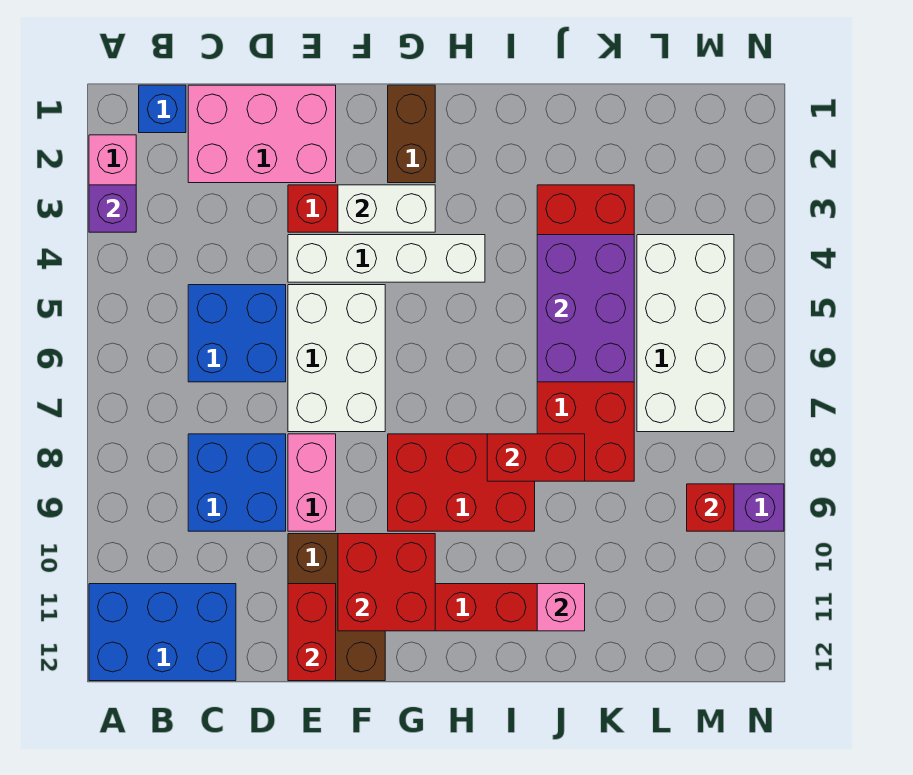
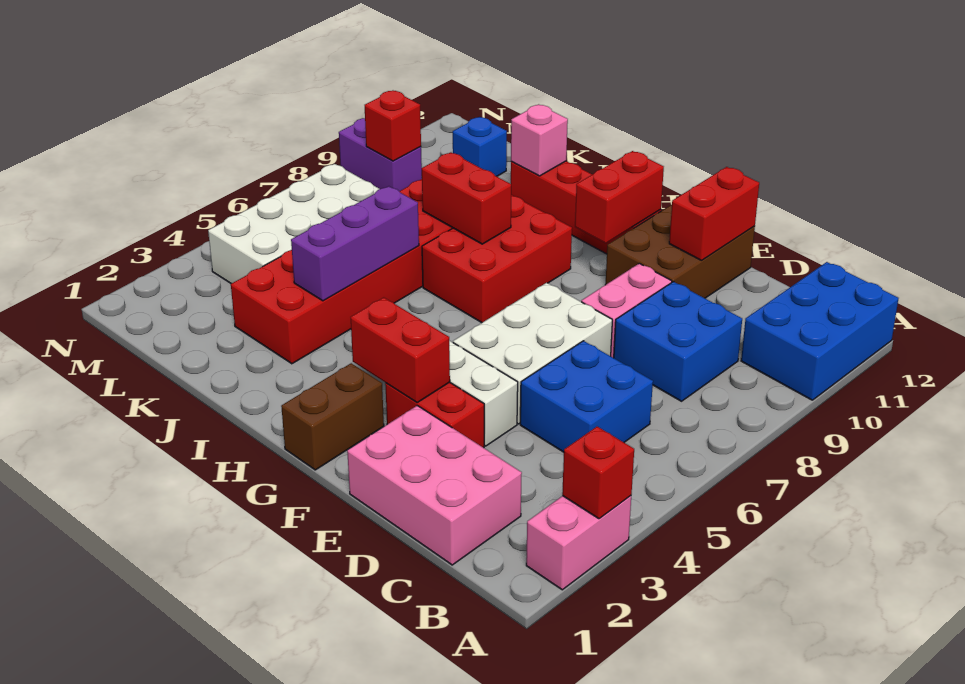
purple brick A3 level 2 -> red brick A3 level 2
blue brick A11:C12 level 1 -> blue brick A10:B12 level 1
blue brick B1 level 1 -> blue brick L11 level 1
white brick F3:G3 level 2 -> red brick F3:G3 level 2
red brick F10:G11 level 2 -> red brick G10:G11 level 2
red brick G8:I9 level 1 -> red brick H7:I9 level 1
purple brick J4:K6 level 2 -> purple brick J4:J6 level 2

